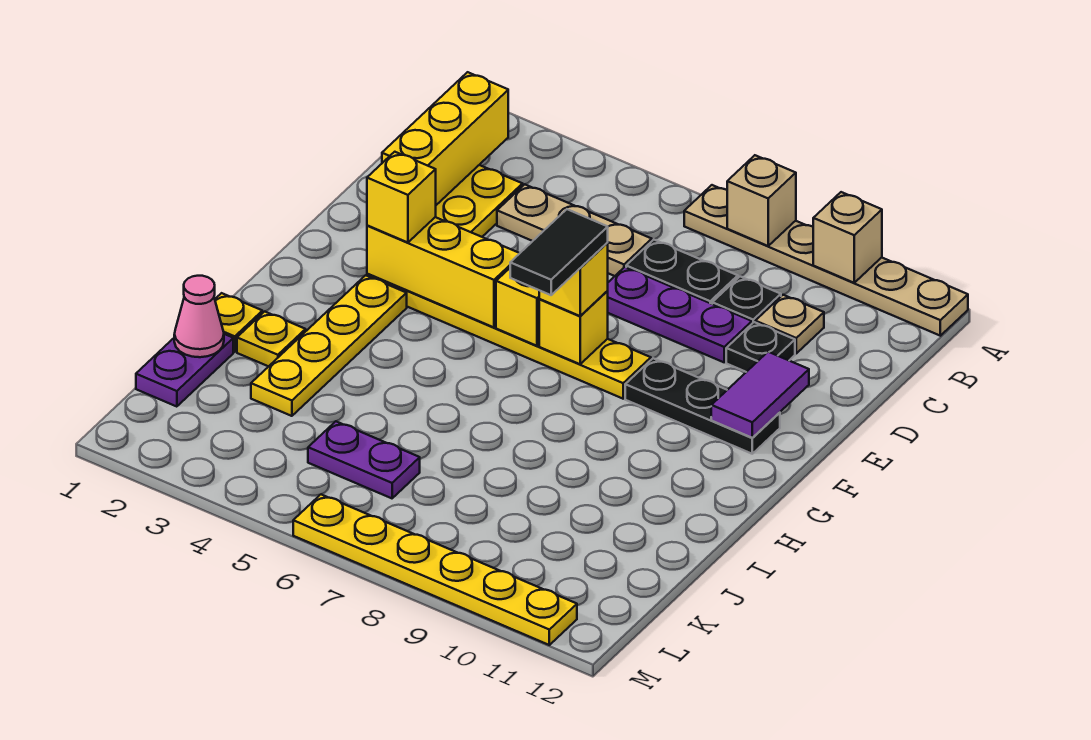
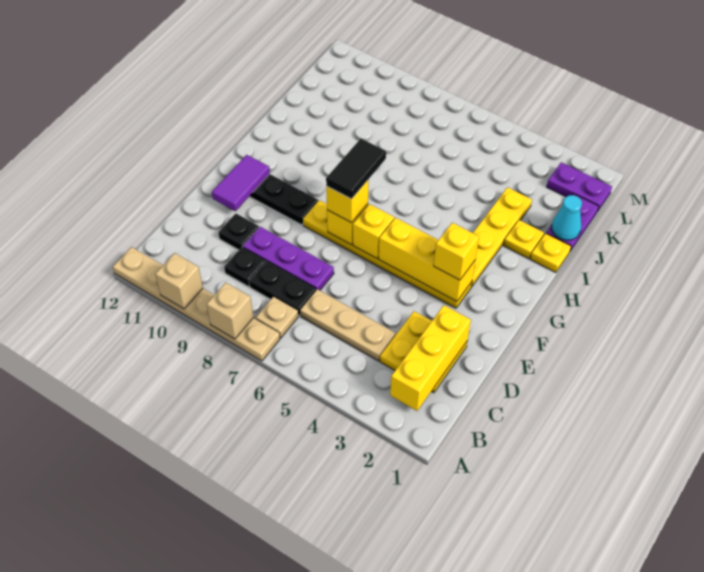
tan plate C10 level 1 -> tan plate B7 level 1
pink cone J1 level 2 -> cyan cone J1 level 2
purple plate K5:K6 level 1 -> purple plate L1:L2 level 1
yellow plate M6:M11 level 1 -> none

